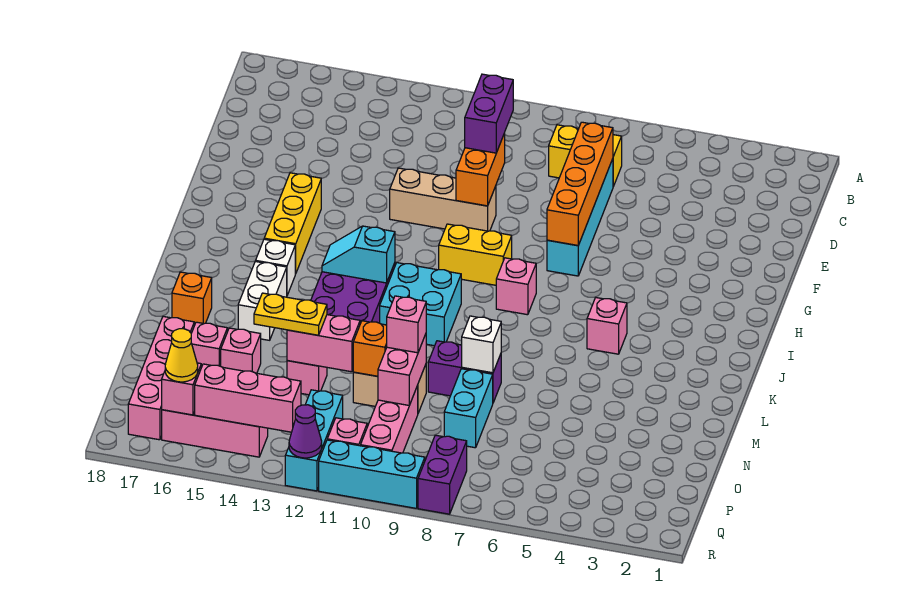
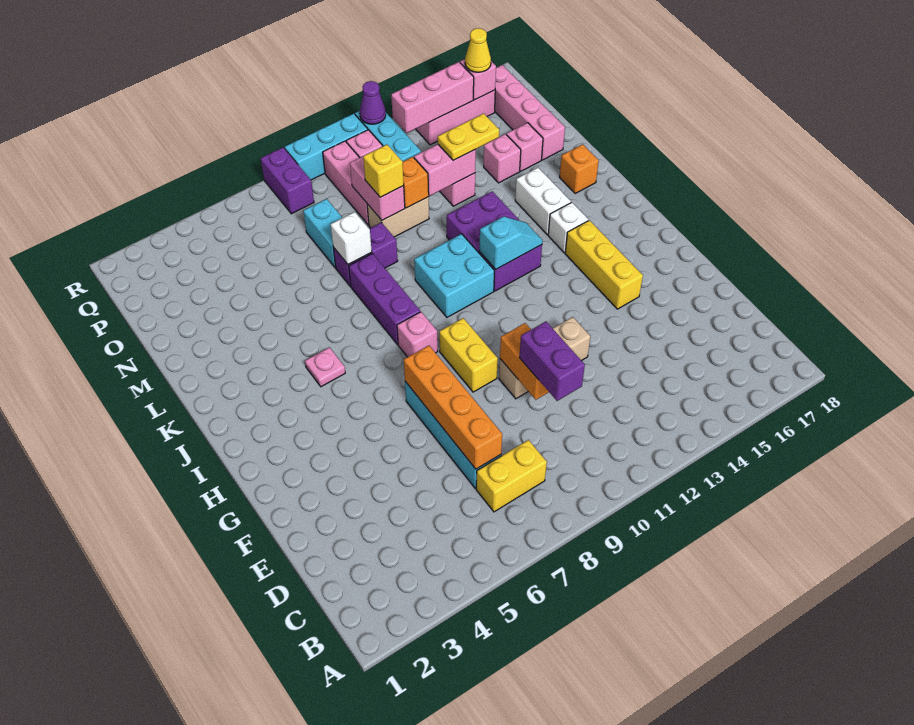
yellow brick H9:H10 level 1 -> yellow brick G9:H9 level 1
pink brick J5 level 1 -> pink plate J5 level 1
none -> purple brick J8:L8 level 1
pink brick N10 level 3 -> yellow brick N10 level 3

